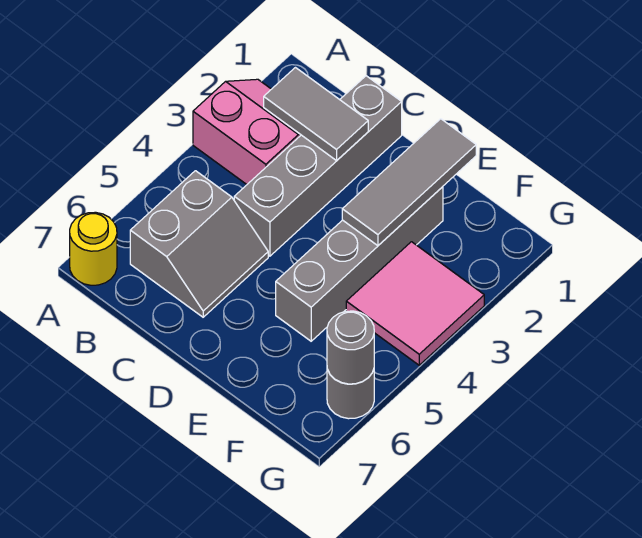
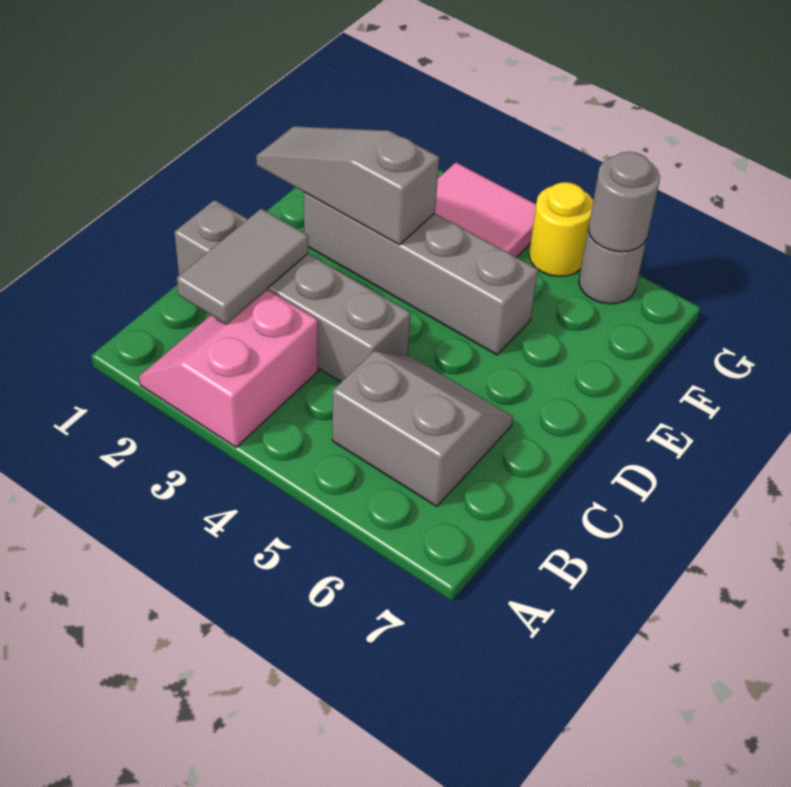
yellow round brick A7 level 1 -> yellow round brick G5 level 1
grey tile E1:E3 level 2 -> grey slope E1:E3 level 2 top 3

